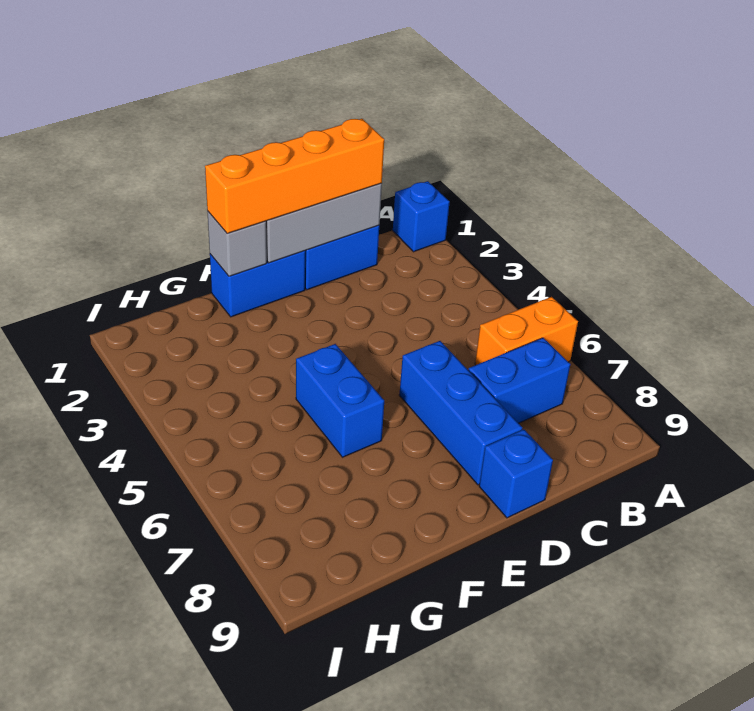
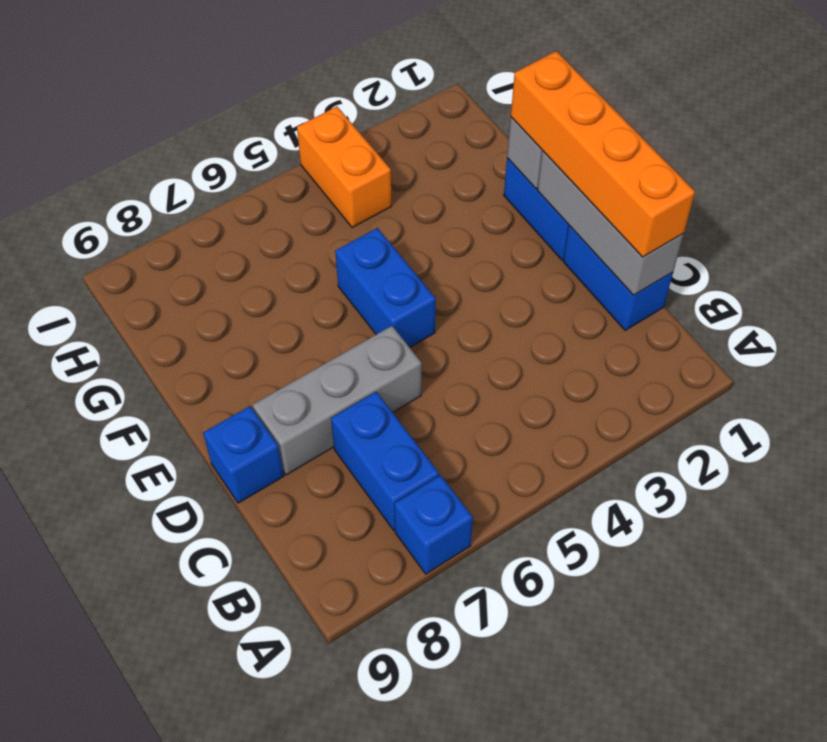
blue brick A1 level 1 -> blue brick A7 level 1
orange brick A6:B6 level 1 -> orange brick H4:I4 level 1
blue brick D6:D8 level 1 -> grey brick D6:D8 level 1
blue brick F5:F6 level 1 -> blue brick E5:F5 level 1

